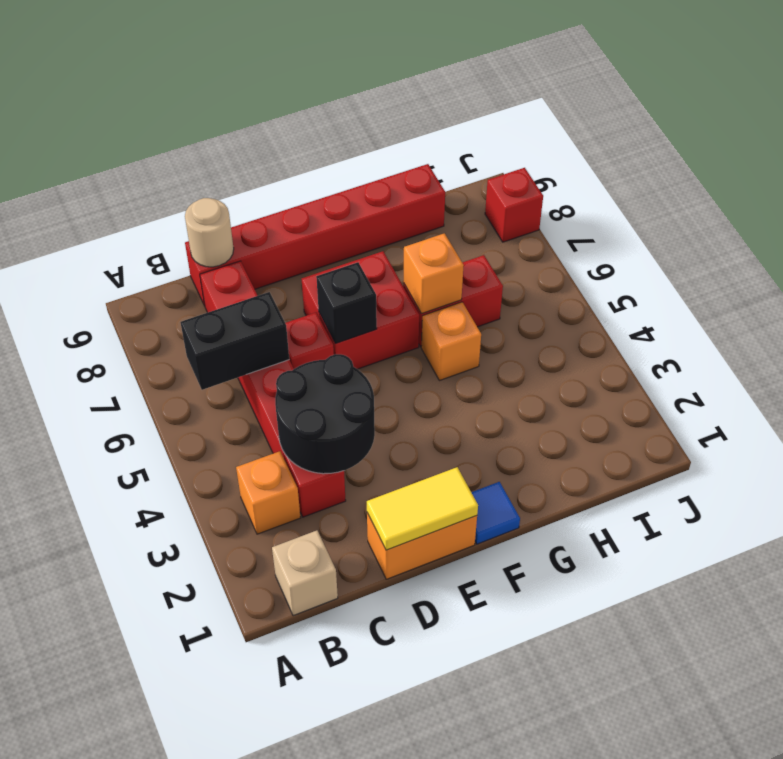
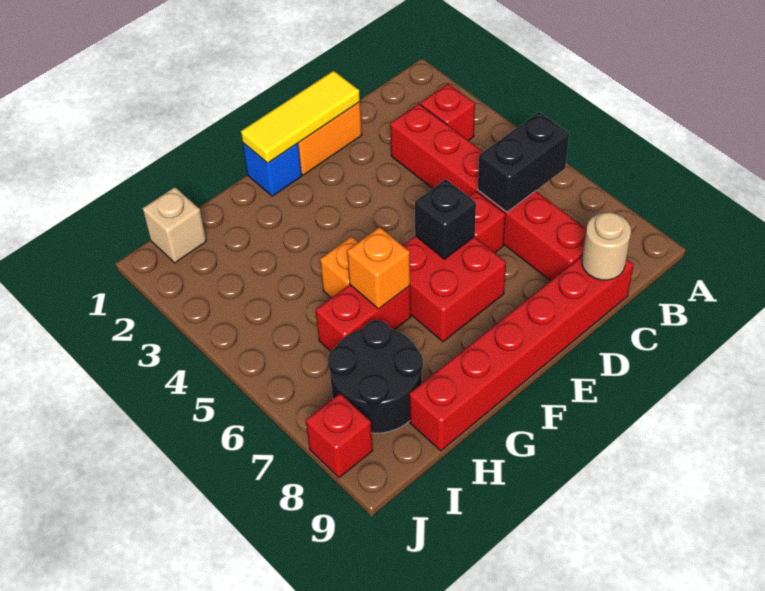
tan brick B1 level 1 -> tan brick I1 level 1
orange brick B3 level 1 -> red brick B3 level 1
black round brick C3:D4 level 2 -> black round brick H7:I8 level 1
yellow tile D1:E1 level 2 -> yellow tile D1:F1 level 2
blue tile F1 level 1 -> blue brick F1 level 1

